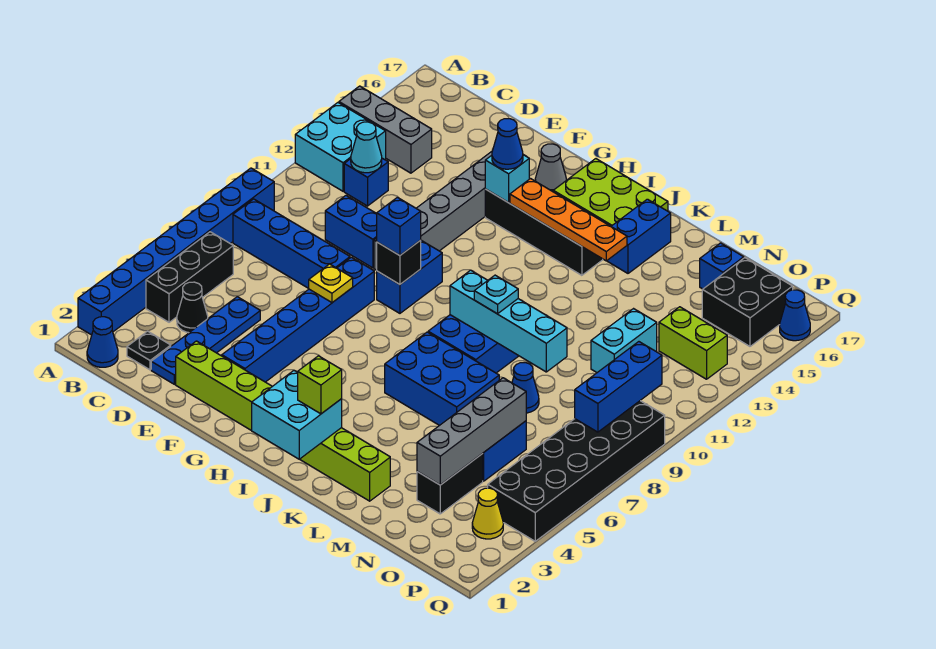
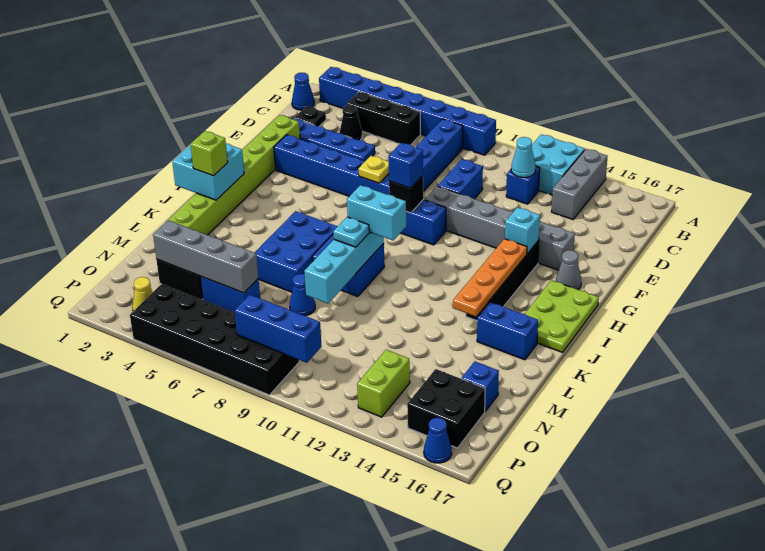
blue cone G14 level 3 -> none
cyan brick N11:N12 level 1 -> cyan brick J9:J10 level 3

